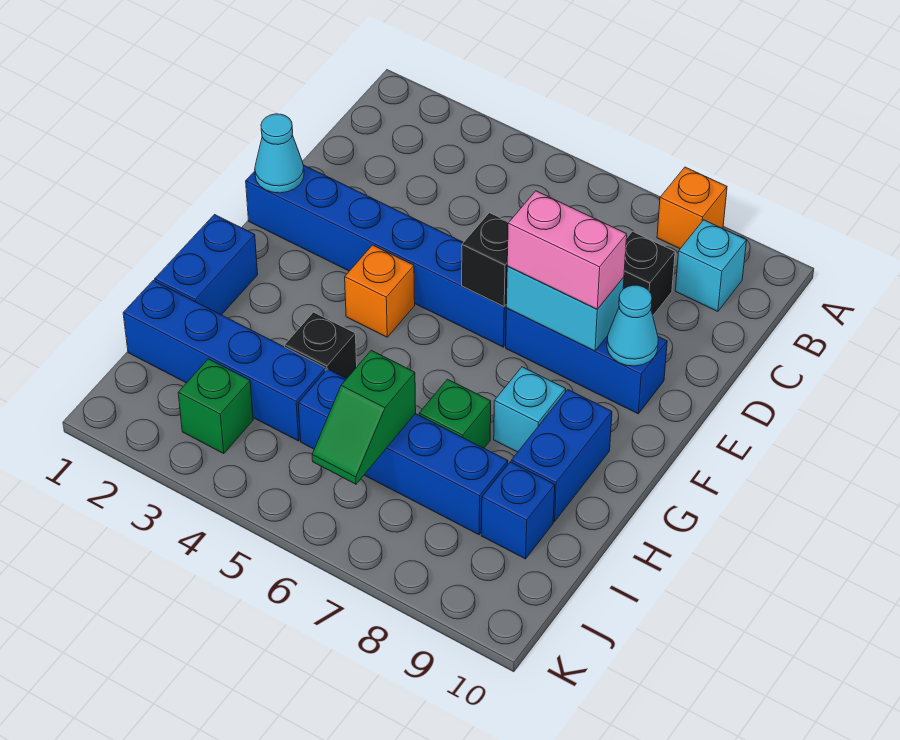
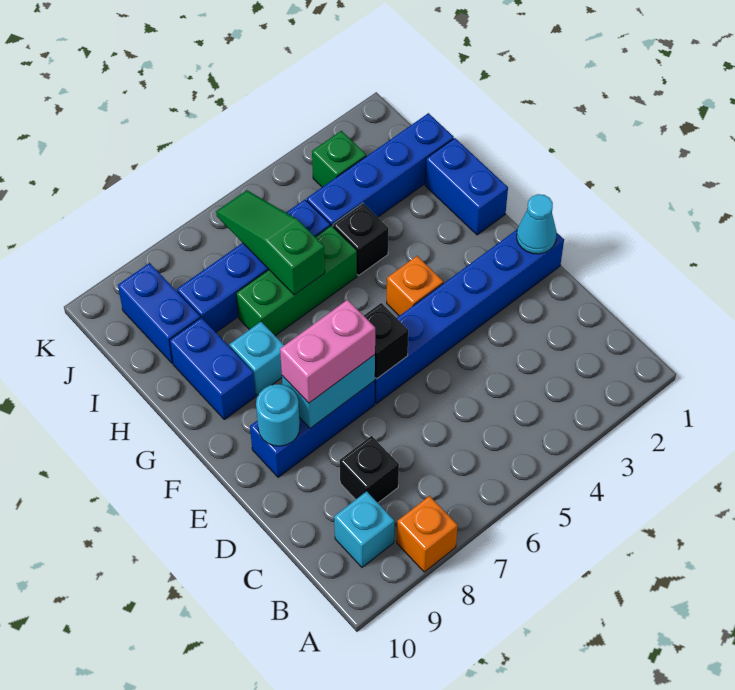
cyan cone E9 level 2 -> cyan round brick E9 level 2
green brick H7 level 1 -> green brick H5:H7 level 1
green slope I6:J6 level 2 top I -> green slope H6:J6 level 2 top H
blue brick I9 level 1 -> blue brick I9:J9 level 1

